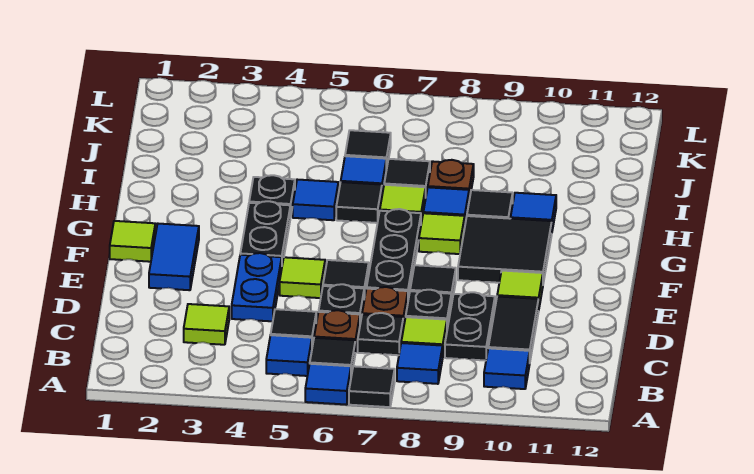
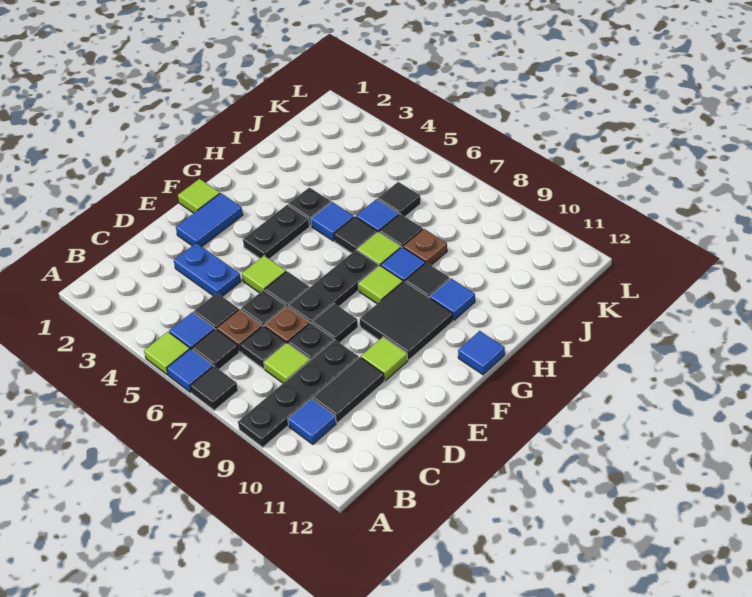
blue tile B8 level 1 -> blue tile G12 level 1
lime tile C3 level 1 -> lime tile A5 level 1
black plate C9:D9 level 1 -> black plate A9:D9 level 1
blue plate D4:E4 level 1 -> blue plate D3:D4 level 1

